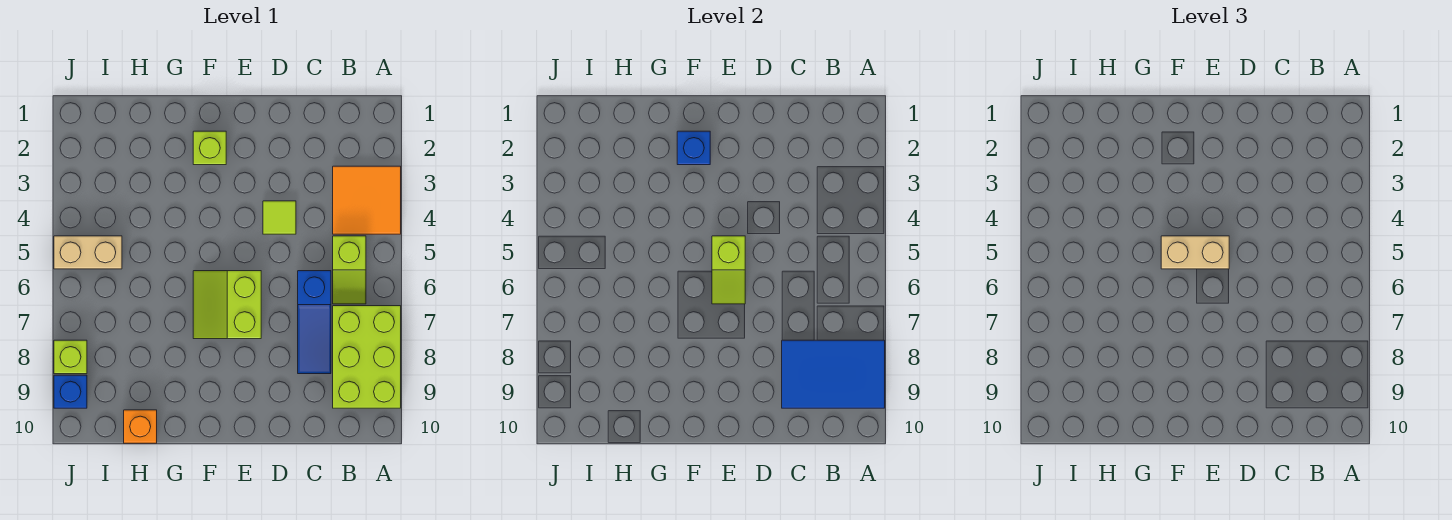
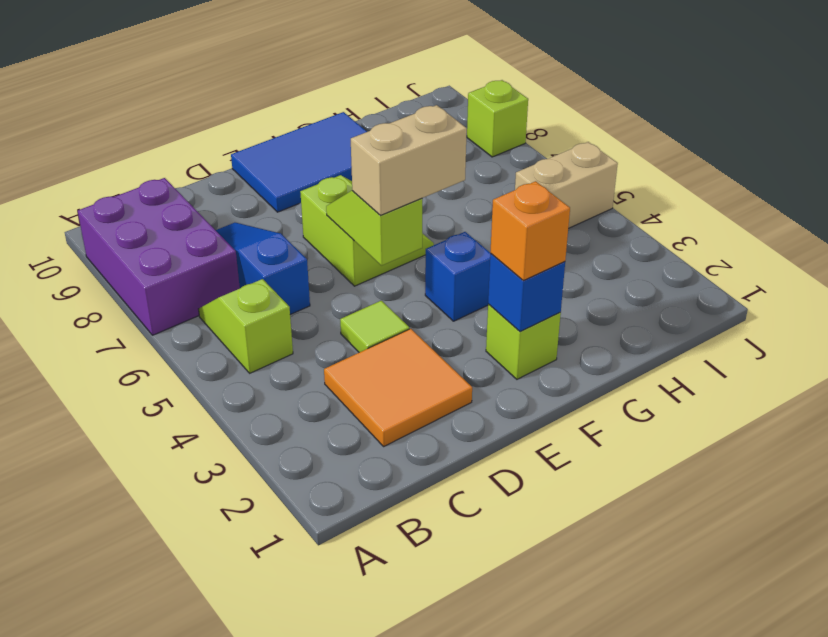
orange tile A3:B4 level 1 -> orange tile C2:D3 level 1
lime brick A7:B9 level 1 -> purple brick A7:B9 level 1
blue tile A8:C9 level 2 -> blue tile E9:G10 level 1
orange brick H10 level 1 -> orange brick F2 level 3
blue brick J9 level 1 -> blue brick F4 level 1

